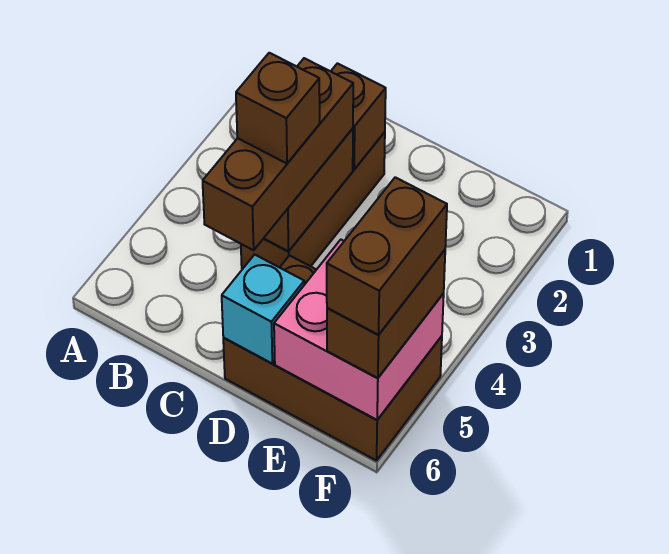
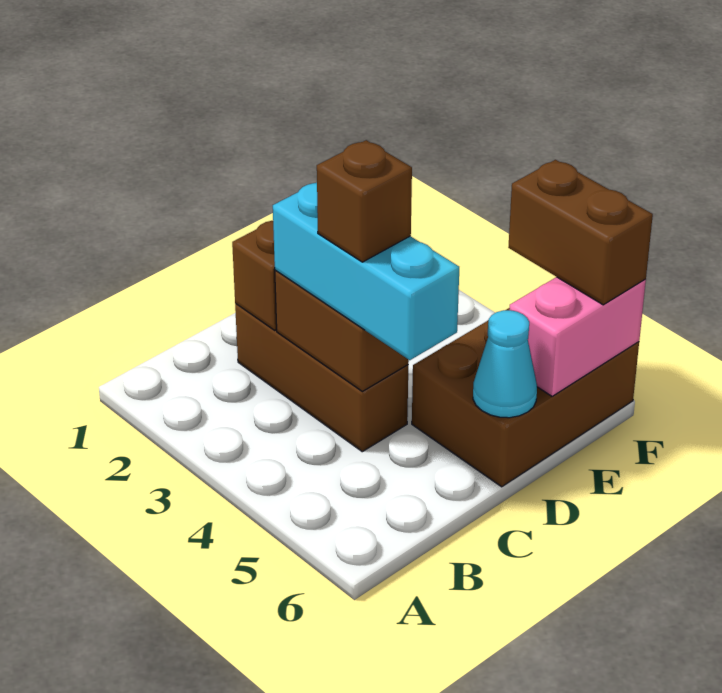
brown brick C3:C5 level 3 -> cyan brick C3:C5 level 3
cyan brick D6 level 2 -> cyan cone D6 level 2
pink brick E5:F6 level 2 -> pink brick E6:F6 level 2
brown brick F5:F6 level 4 -> none

